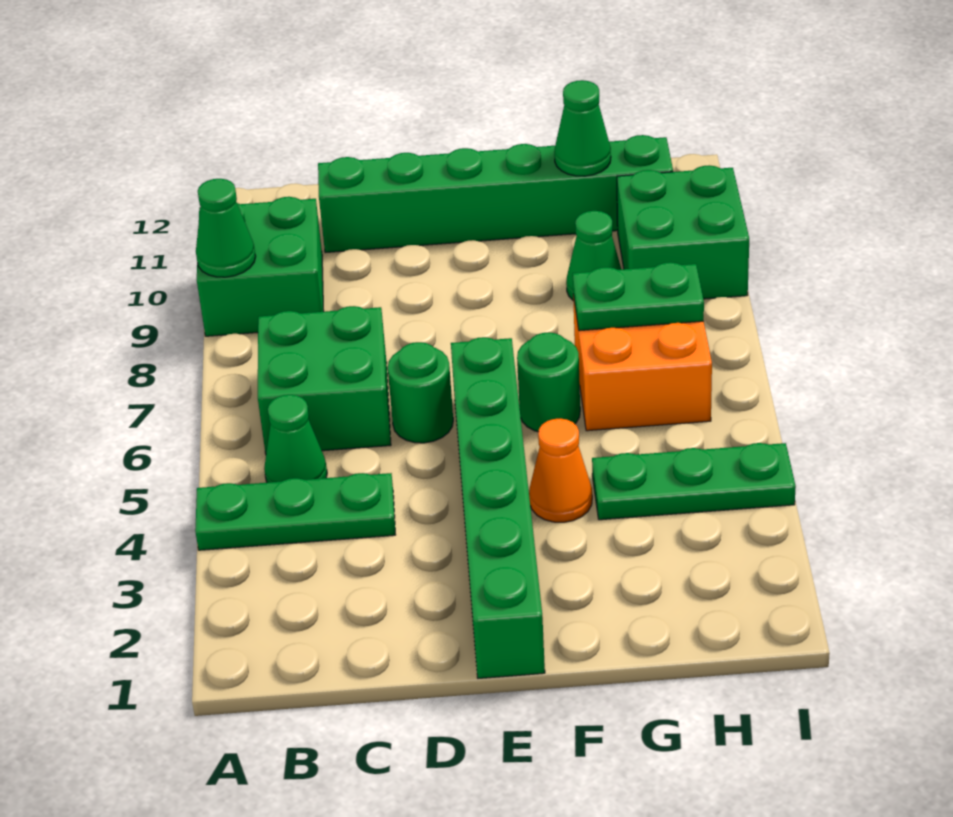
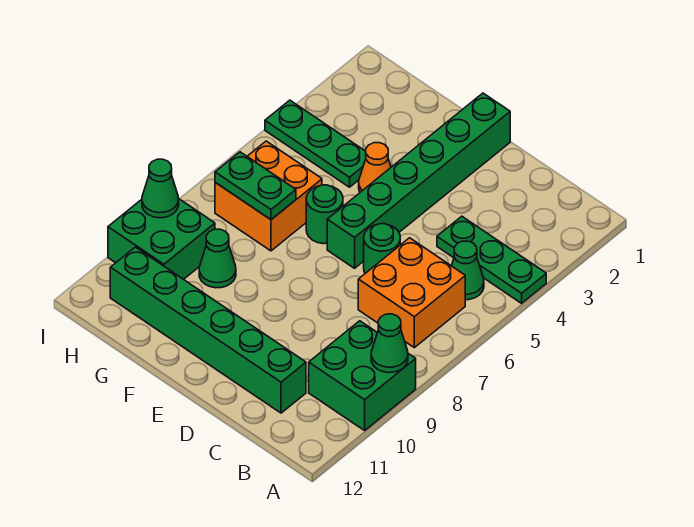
green brick B6:C7 level 1 -> orange brick B6:C7 level 1
green cone G11 level 2 -> green cone I9 level 2

